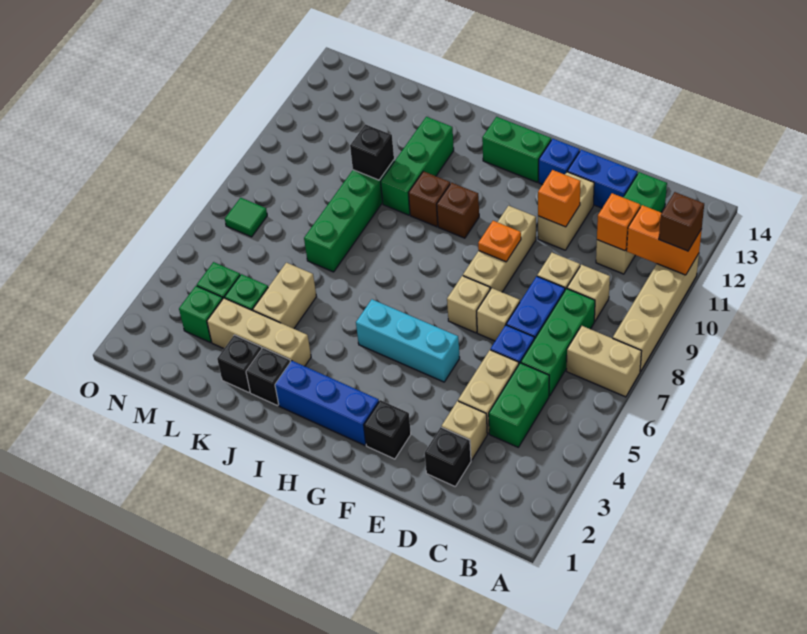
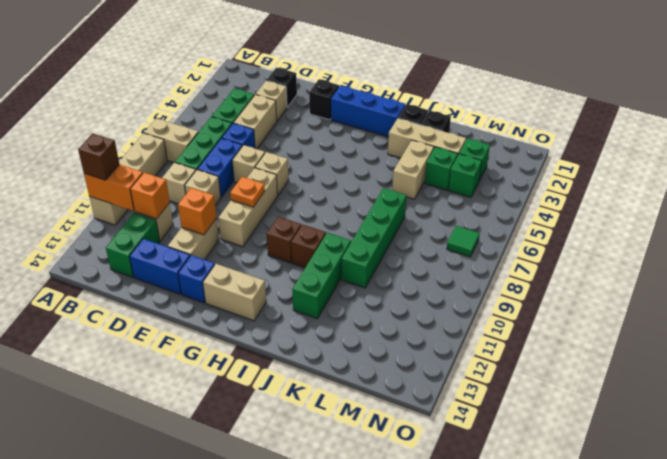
cyan brick F5:H5 level 1 -> none
green brick G13:H13 level 1 -> tan brick G13:H13 level 1
black brick K10 level 2 -> none

